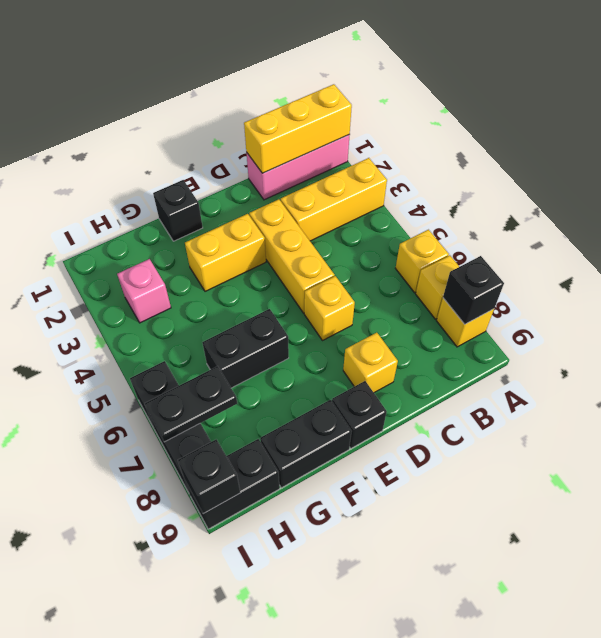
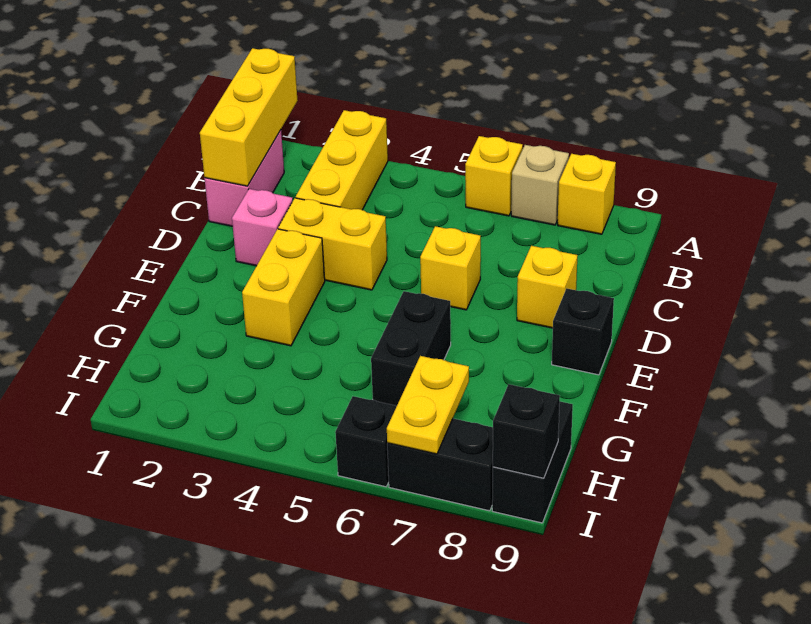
pink brick A1:C1 level 1 -> pink brick B1:C1 level 1
yellow brick A7 level 1 -> tan brick A7 level 1
black brick A8 level 2 -> none
yellow brick D3:D5 level 1 -> yellow brick D3:D4 level 1
black brick F1 level 1 -> none
black brick F9:G9 level 1 -> none
pink brick H3 level 1 -> pink brick D2 level 1
black plate H7:I7 level 2 -> yellow plate H7:I7 level 2

